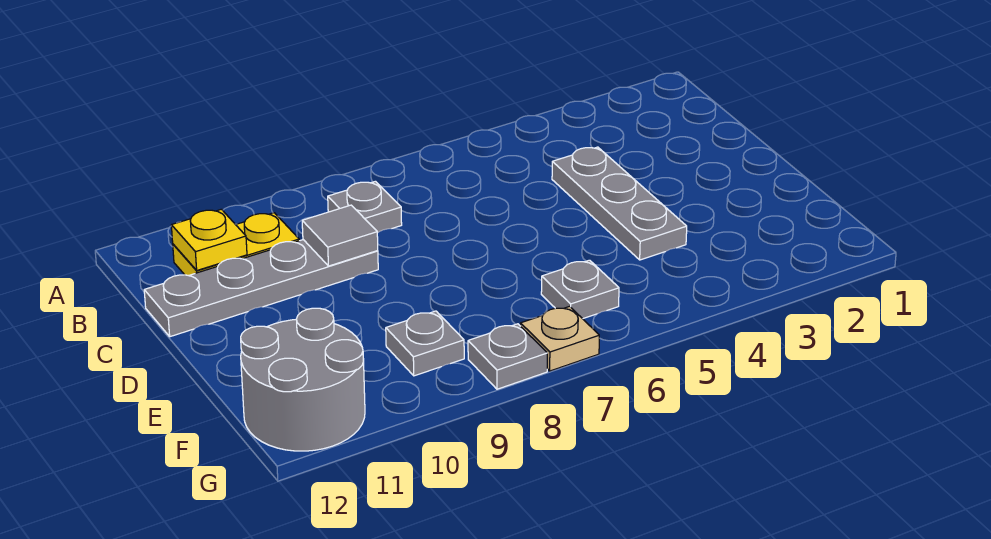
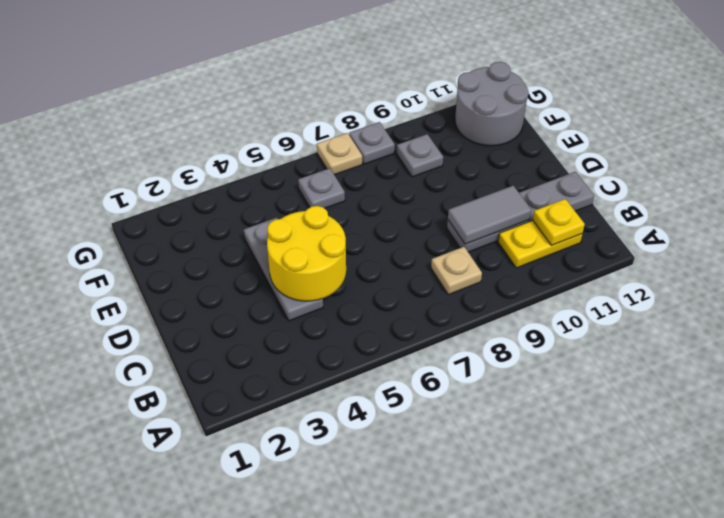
grey plate B8 level 1 -> tan plate B8 level 1
none -> yellow round brick C4:D5 level 2
grey tile C9 level 2 -> grey tile C9:C10 level 2

